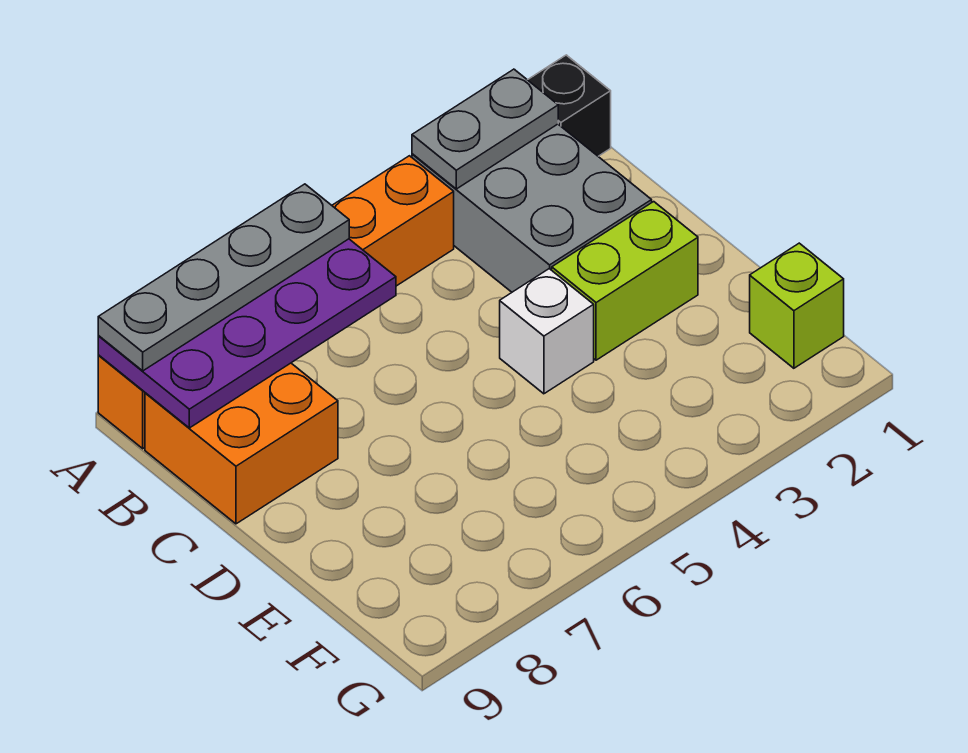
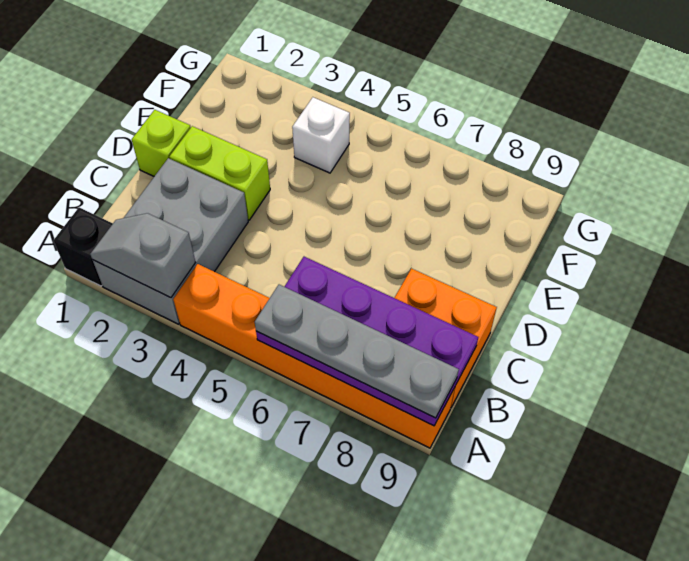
grey plate A2:A3 level 2 -> grey slope A2:A3 level 2 top 3
white brick D4 level 1 -> white brick F4 level 1
lime brick F1 level 1 -> lime brick D1 level 1

